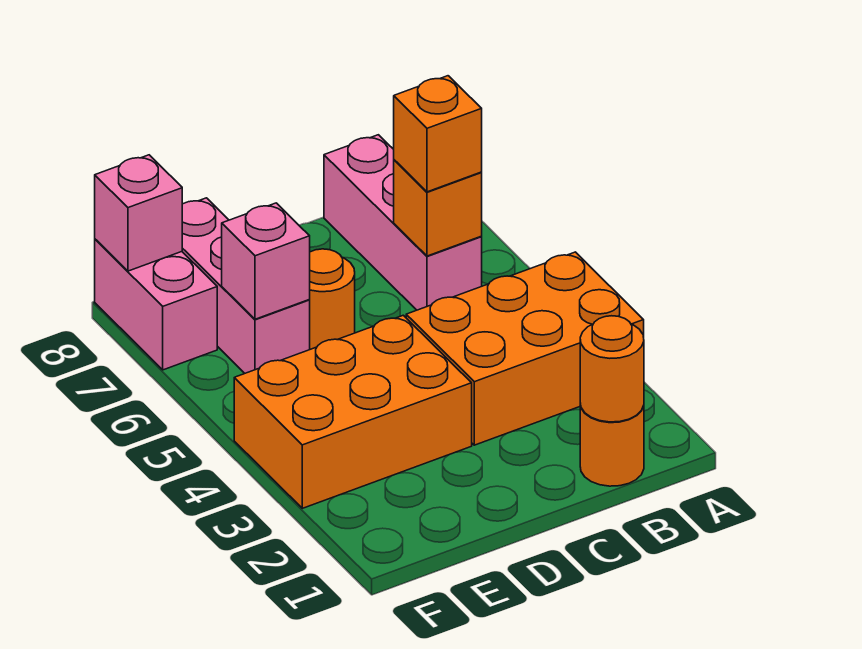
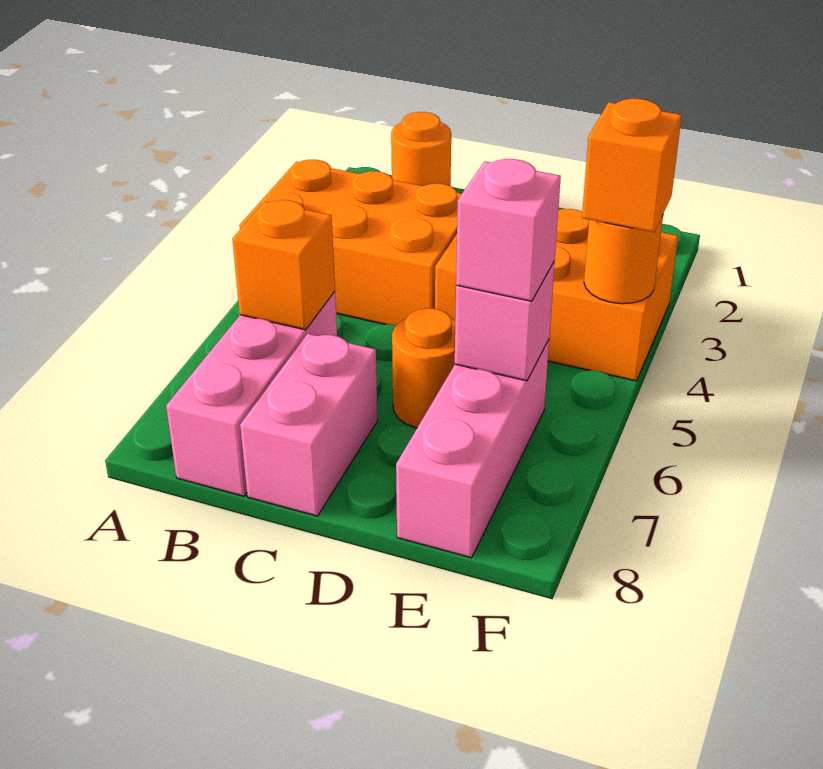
orange round brick B1 level 2 -> orange round brick F4 level 2
orange brick B6 level 3 -> orange brick F4 level 3
pink brick F7:F8 level 1 -> pink brick C7:C8 level 1
pink brick F8 level 2 -> pink brick E6 level 3

